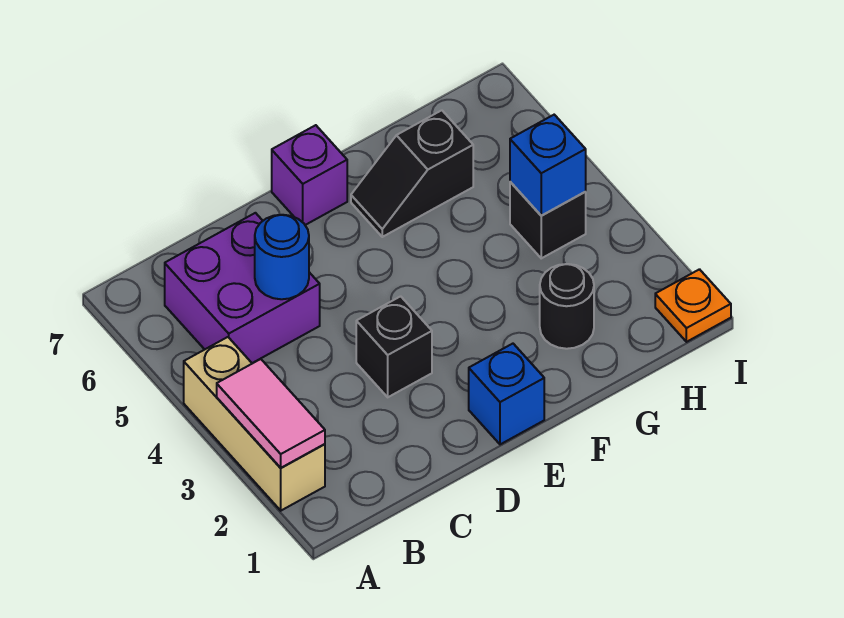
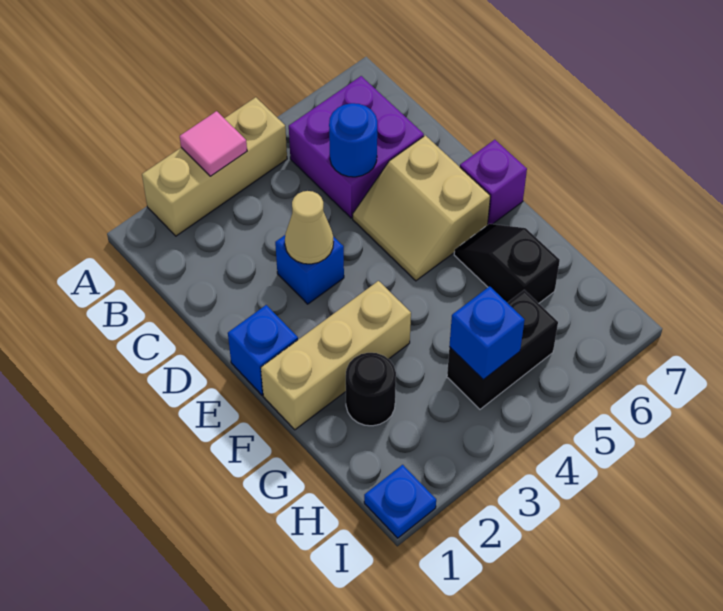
pink tile A2:A3 level 2 -> pink tile A3 level 2
black brick D3 level 1 -> blue brick D3 level 1
none -> tan cone D3 level 2
none -> tan slope D5:E6 level 1 top 6
none -> tan brick F1:F3 level 1
black brick H4 level 1 -> black brick H4:H5 level 1
orange plate I1 level 1 -> blue plate I1 level 1

